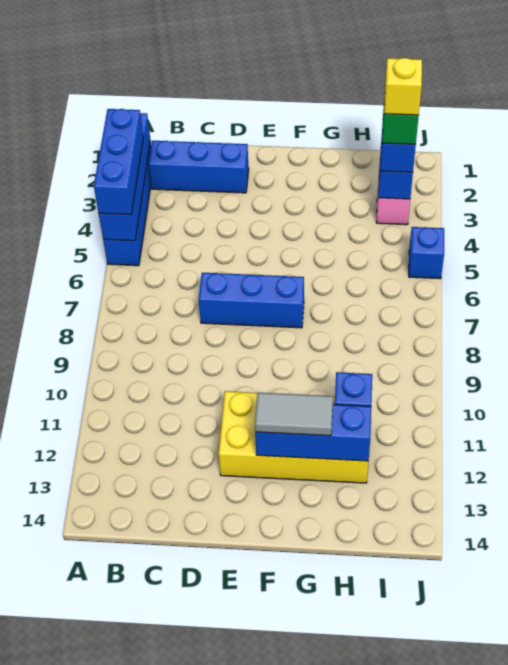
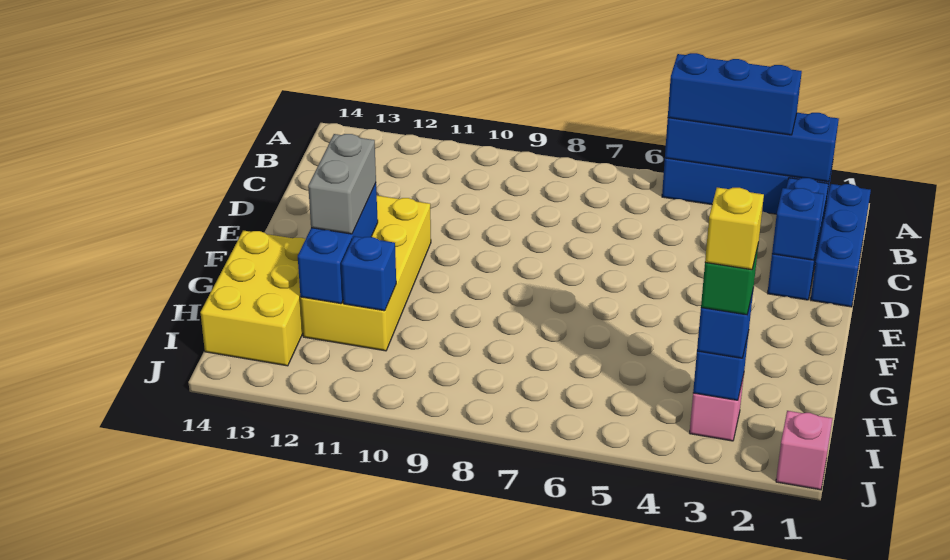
blue brick D7:F7 level 1 -> blue brick B1:D1 level 1
grey tile F12:G12 level 3 -> grey brick F12:G12 level 3
none -> yellow brick G13:I14 level 1
none -> pink brick J1 level 1
blue brick J5 level 1 -> blue brick D2 level 2

